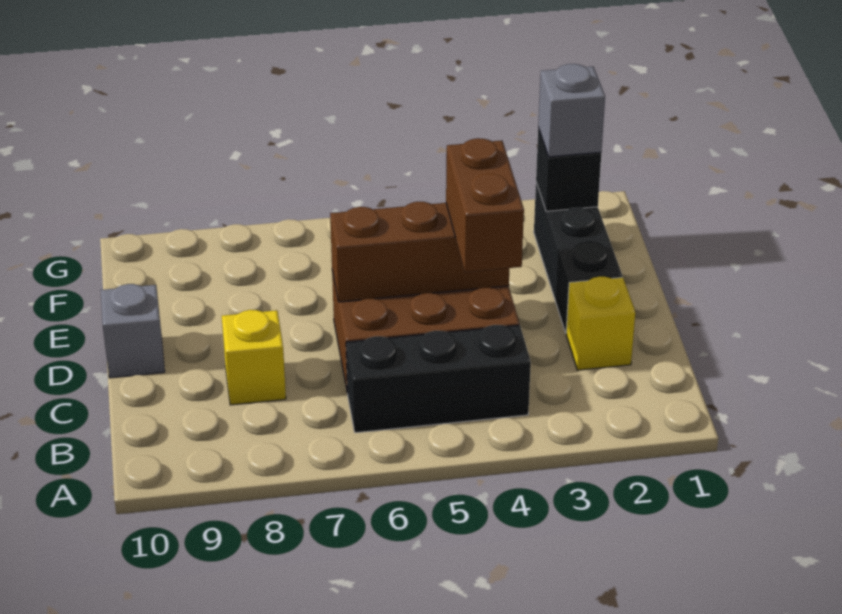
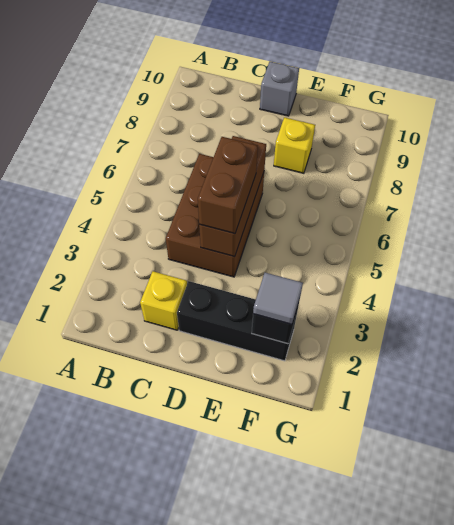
black brick B4:B6 level 1 -> none
brown brick C4:D4 level 3 -> brown brick D4:D5 level 3
yellow brick C8 level 1 -> yellow brick E8 level 1
grey brick F2 level 3 -> grey tile F2 level 3

